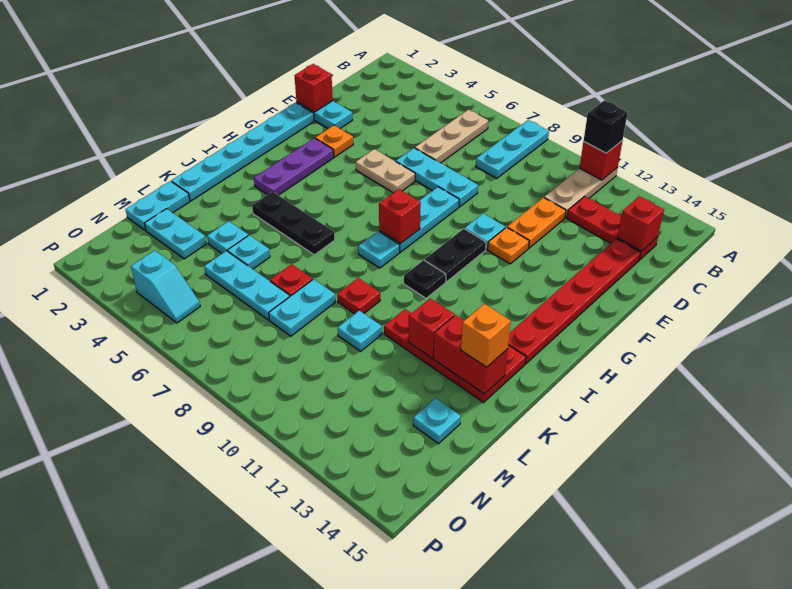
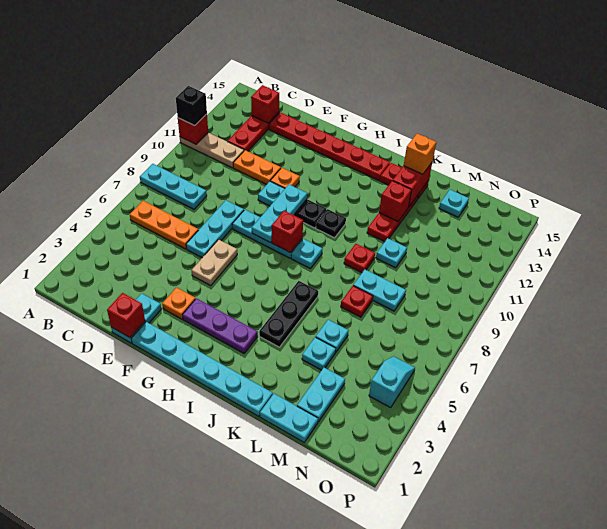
tan plate B6:D6 level 1 -> orange plate B6:D6 level 1
cyan plate M5:M7 level 1 -> cyan plate G8:G10 level 2

